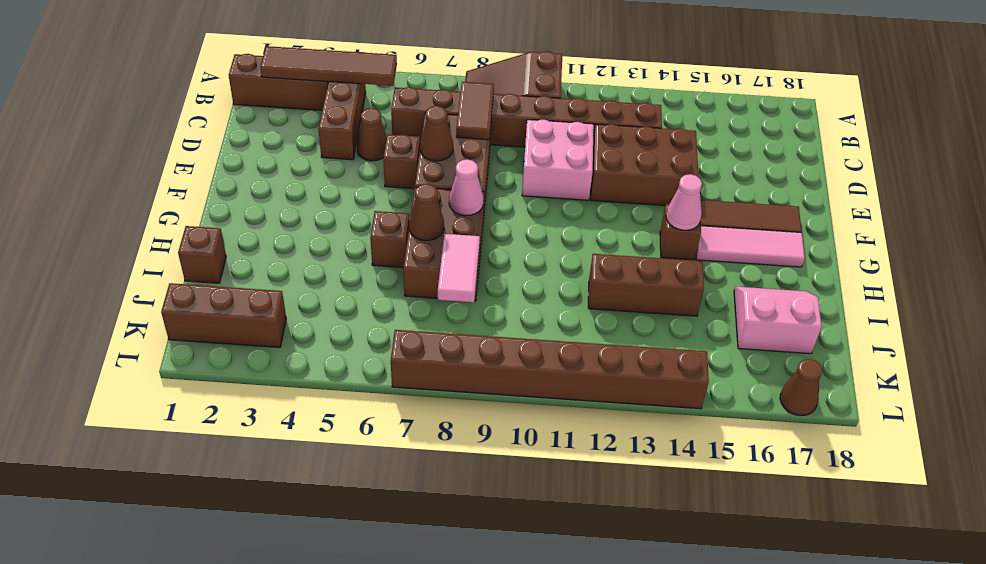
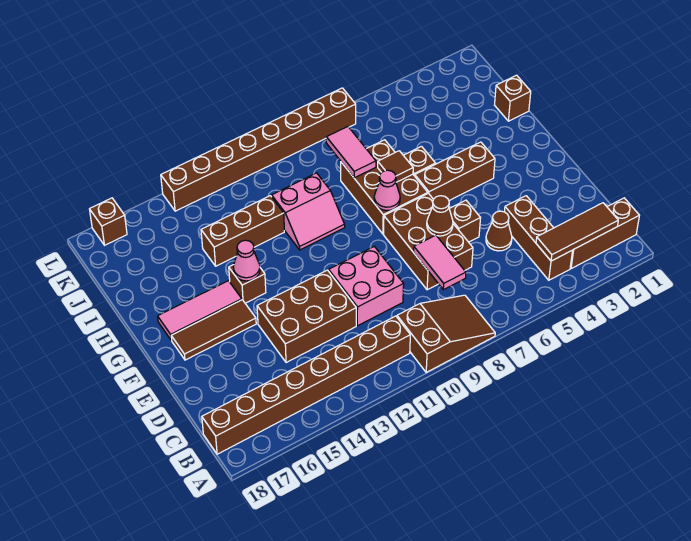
brown tile B2:B5 level 2 -> brown tile B2:B4 level 2
brown brick C6:C13 level 1 -> brown brick B11:B18 level 1
brown tile C8:D8 level 2 -> pink tile C8:D8 level 2
brown cone H7 level 2 -> brown tile H7 level 2
pink slope I16:J17 level 1 top J -> pink slope H10:I11 level 1 top I
brown brick K1:K3 level 1 -> brown brick G4:G6 level 1
brown cone L17 level 1 -> brown brick L17 level 1

